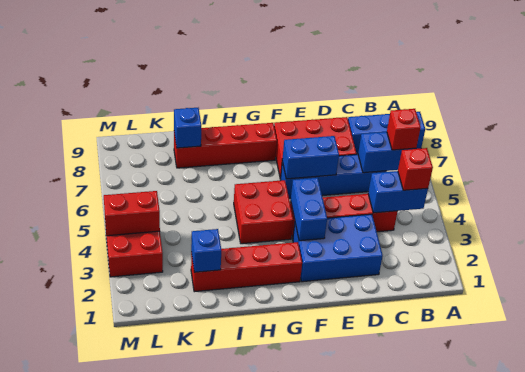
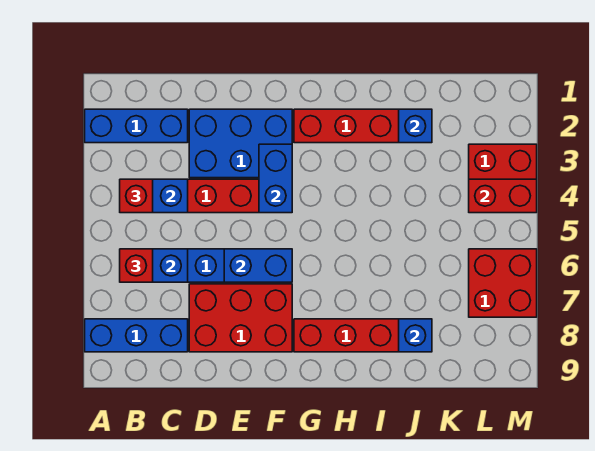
none -> blue brick A2:C2 level 1
red brick G4:H5 level 1 -> red brick L6:M7 level 1

